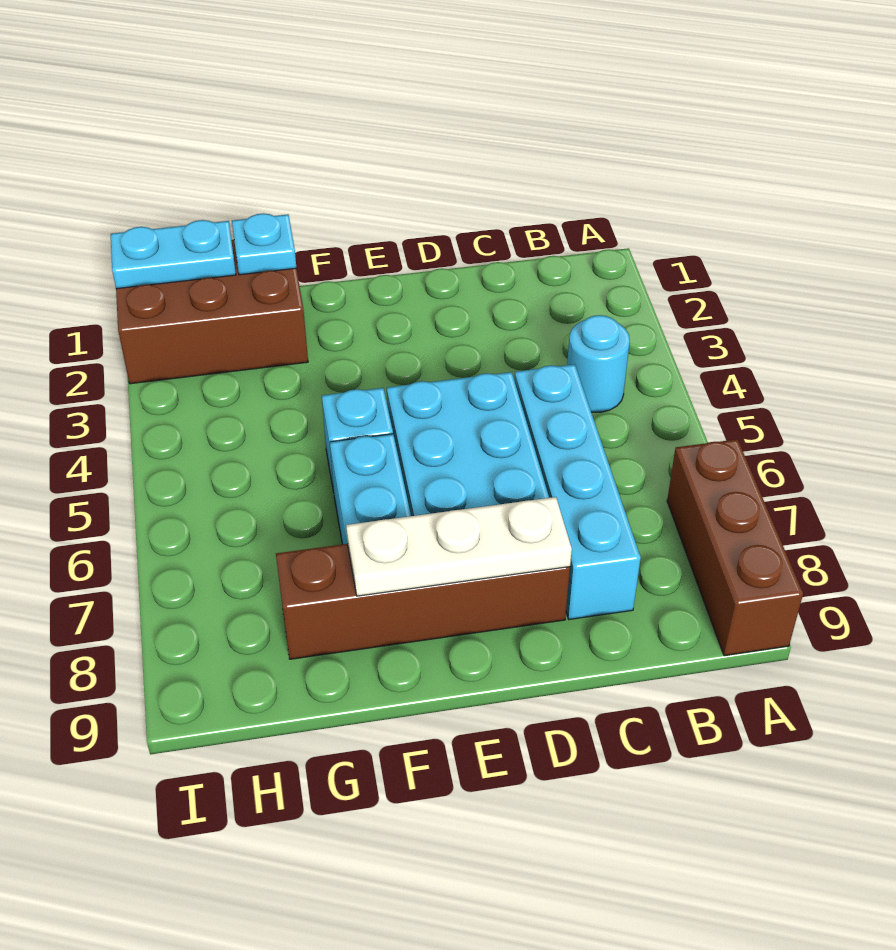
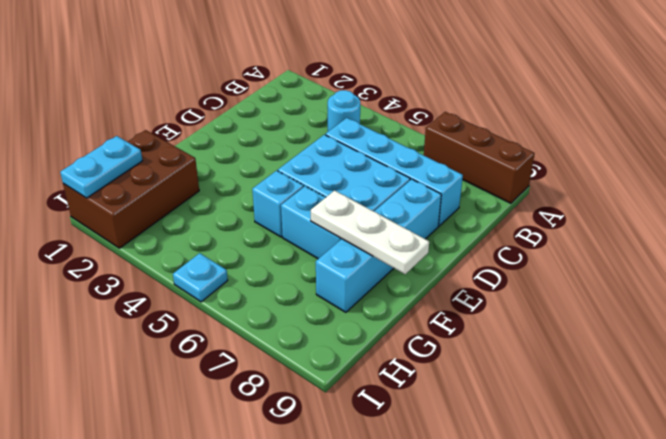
brown brick D8:G8 level 1 -> cyan brick D8:G8 level 1
white plate D8:F8 level 2 -> white plate F7:F9 level 2
cyan plate G1 level 2 -> cyan plate I5 level 1

